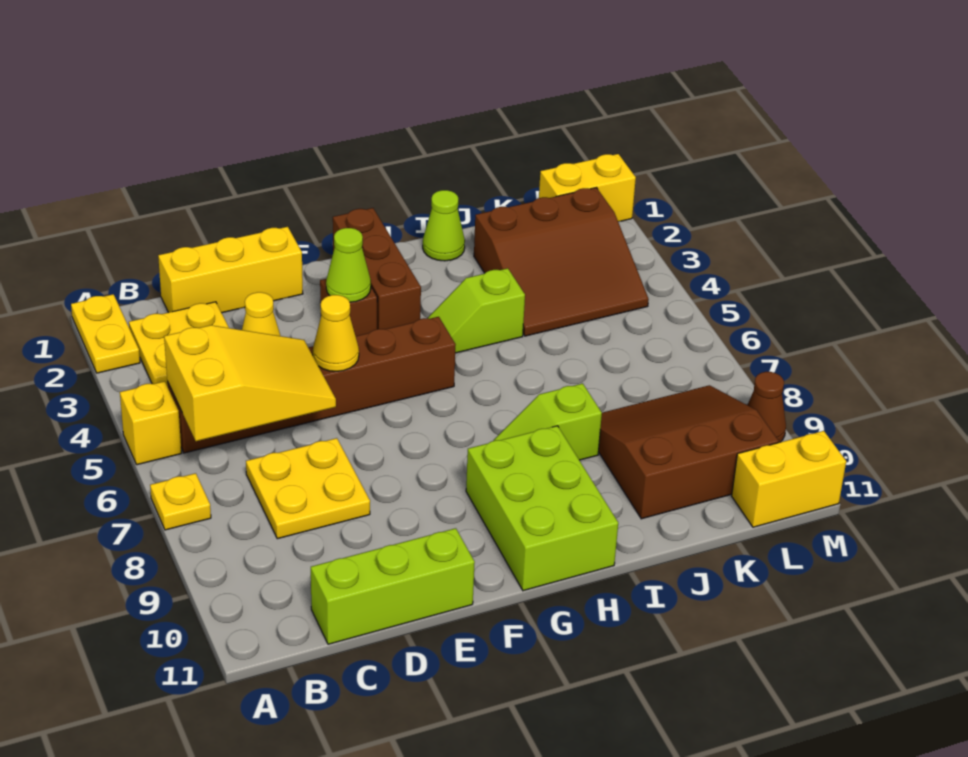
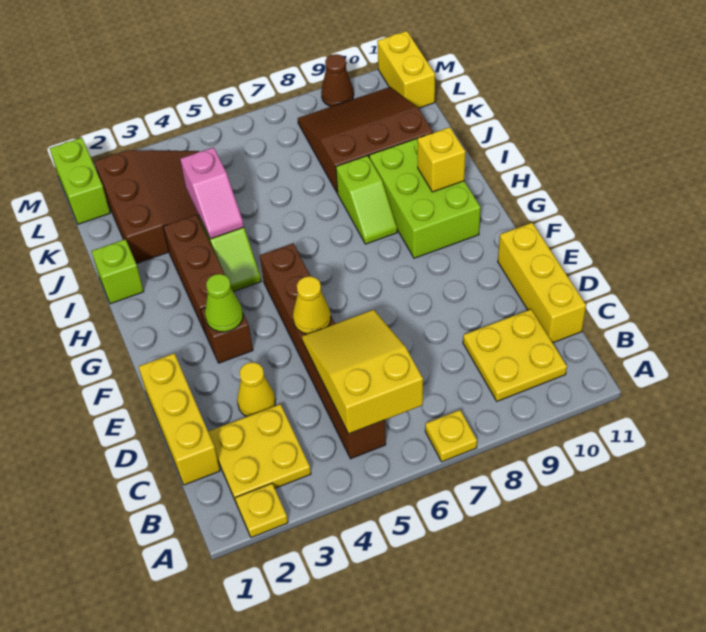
yellow plate A1:A2 level 1 -> yellow plate A2 level 1
yellow brick A5 level 1 -> yellow brick H10 level 2
yellow plate C7:D8 level 1 -> yellow plate B9:C10 level 1
lime brick C11:E11 level 1 -> yellow brick C11:E11 level 1
brown brick G1:G3 level 1 -> brown brick G3:I3 level 1
lime brick G9:H11 level 1 -> lime brick G9:I10 level 1
lime cone I1 level 1 -> lime brick I1 level 1
none -> pink slope I4:J4 level 2 top J
brown slope J8:L10 level 1 top 10 -> brown slope J8:L10 level 1 top J
yellow brick L1:M1 level 1 -> lime brick L1:M1 level 1

